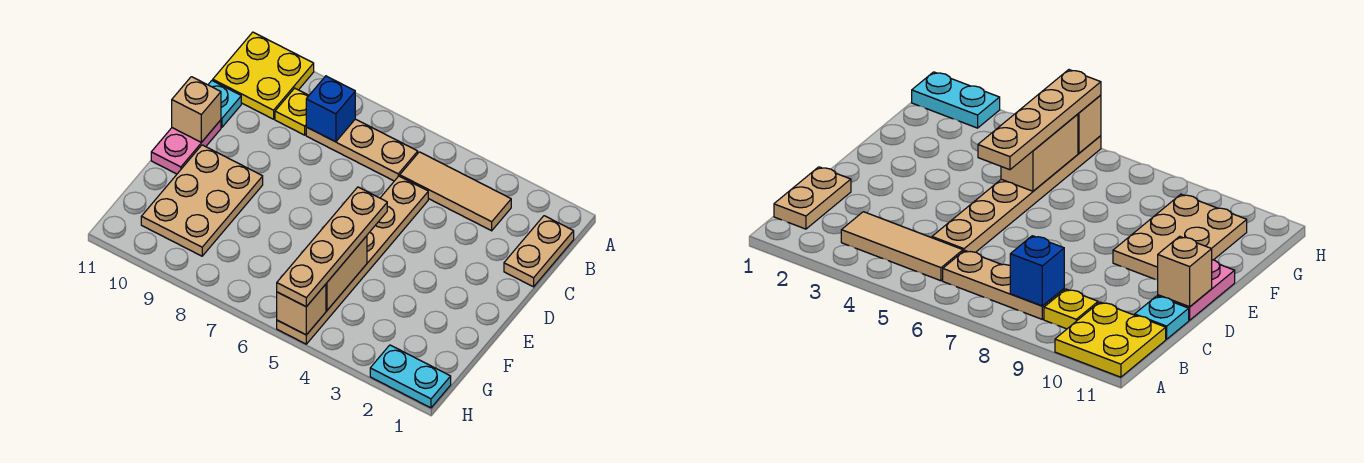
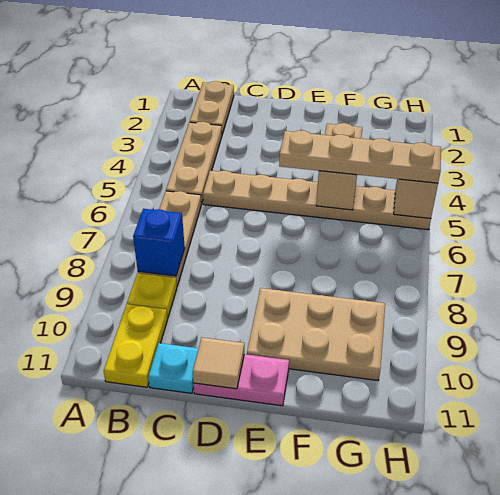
yellow plate A10:B11 level 1 -> yellow plate B10:B11 level 1
tan plate B1:C1 level 1 -> tan plate B1:B2 level 1
tan tile B3:B5 level 1 -> tan plate B3:B5 level 1
tan brick D11 level 2 -> tan tile D11 level 2
tan brick F5:G5 level 2 -> tan brick F4:F5 level 2
cyan plate H1:H2 level 1 -> none

